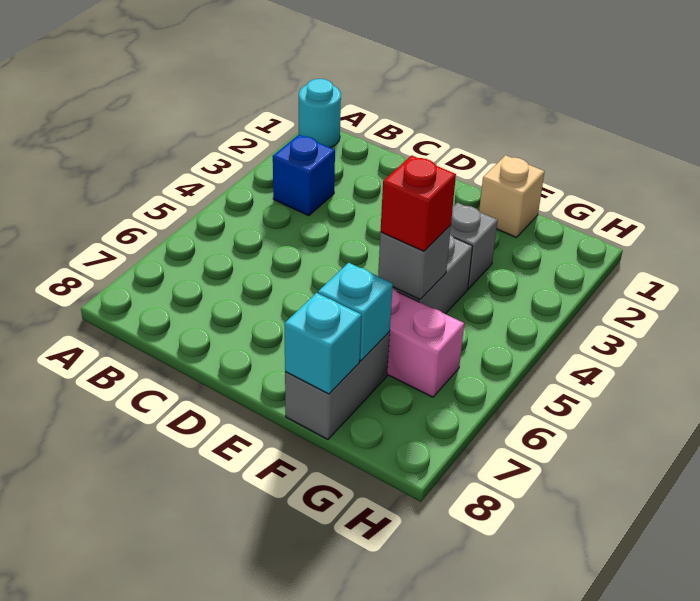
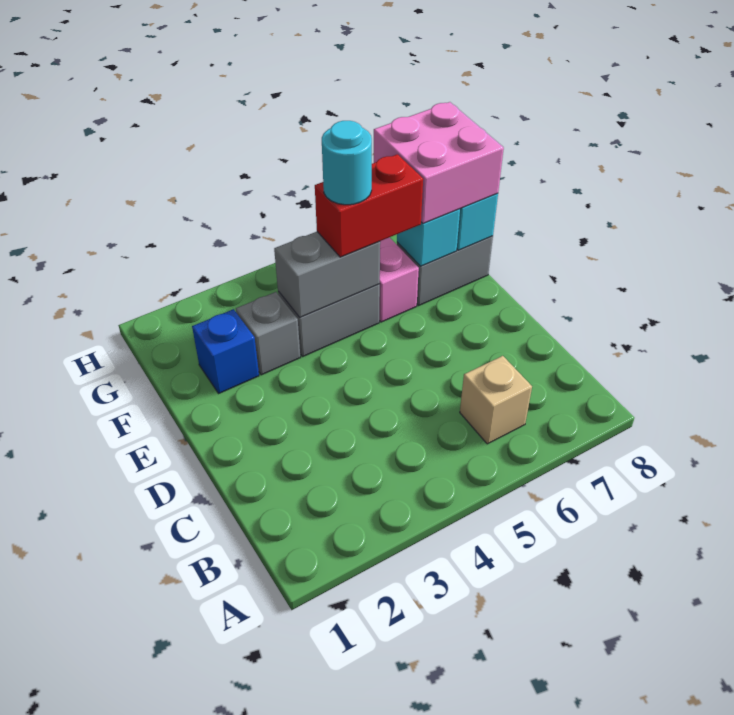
cyan round brick A1 level 1 -> cyan round brick F5 level 4
blue brick B3 level 1 -> blue brick F2 level 1
tan brick F1 level 1 -> tan brick B6 level 1
grey brick F5 level 2 -> grey brick F4:F5 level 2
red brick F5 level 3 -> red brick F5:F6 level 3
none -> pink brick F7:G8 level 3

